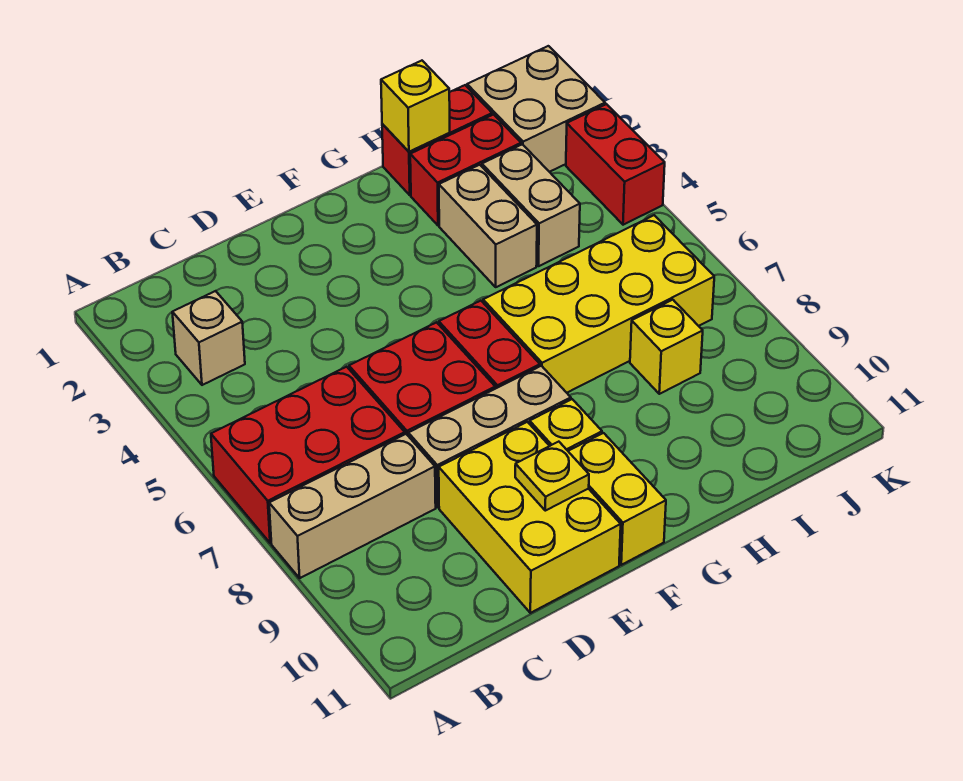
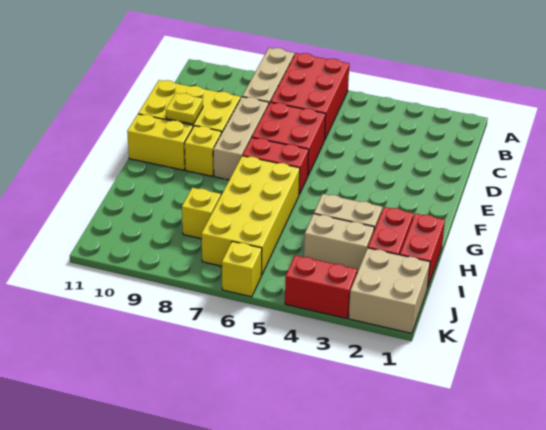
tan brick B3 level 1 -> none
yellow brick H1 level 2 -> yellow brick K6 level 1

